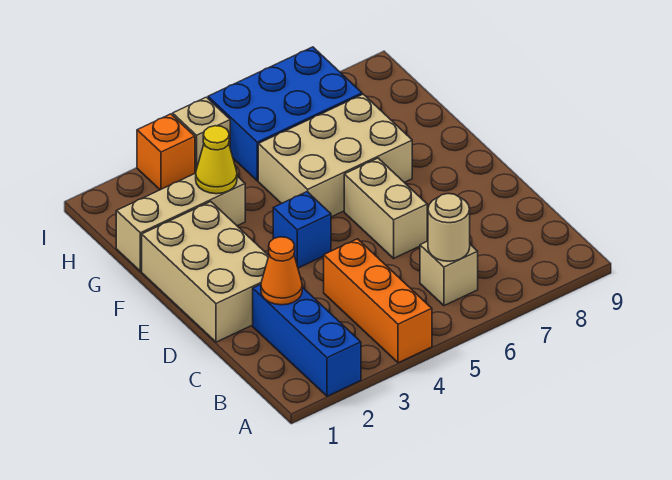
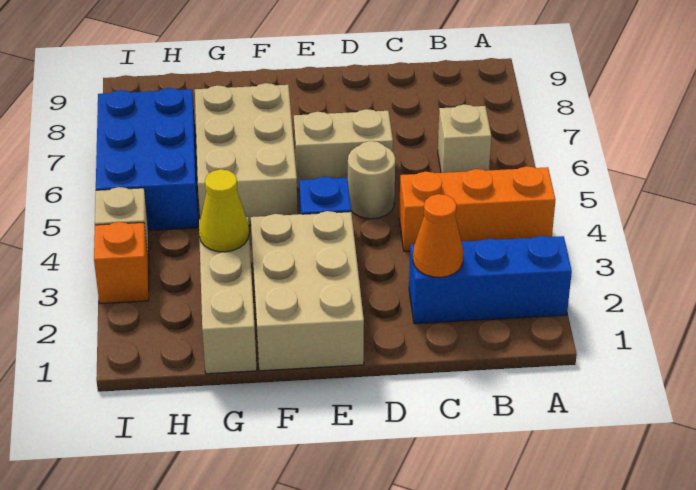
tan round brick B6 level 2 -> tan round brick D5 level 1
tan brick D1:F2 level 1 -> tan brick E1:F3 level 1

